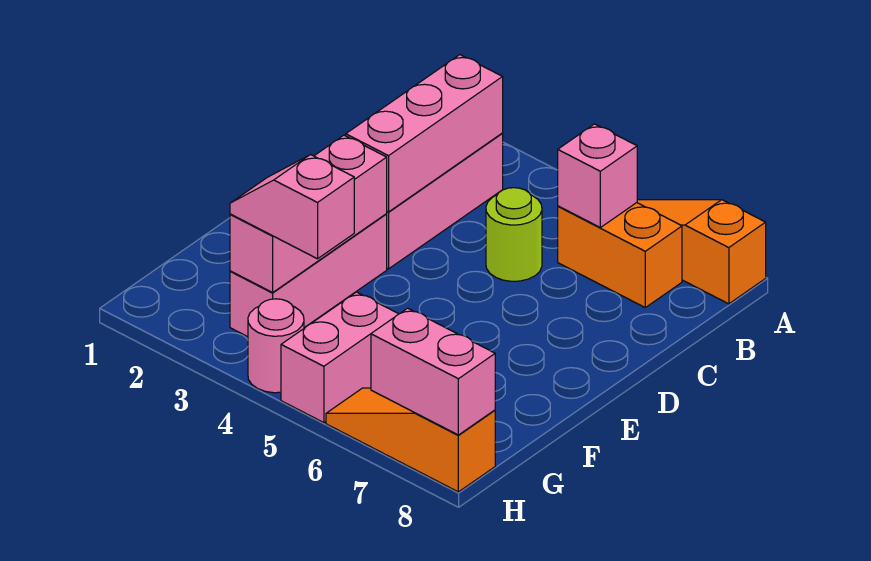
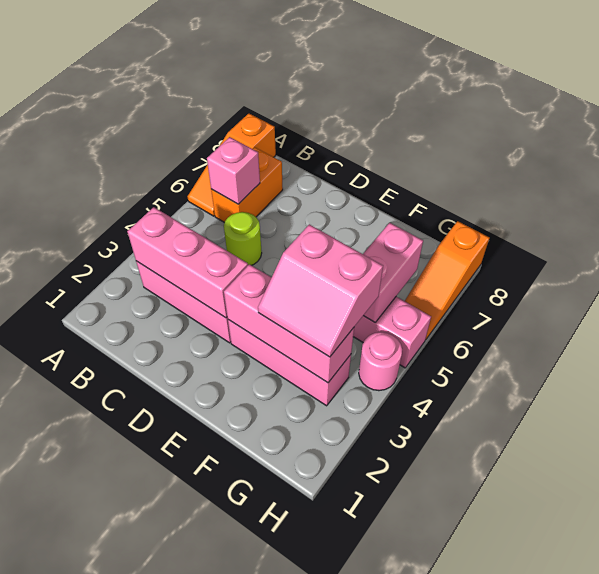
pink slope G3:G4 level 3 top 4 -> pink slope F3:G4 level 3 top 4
pink brick H7:H8 level 2 -> pink brick G5:G6 level 2

